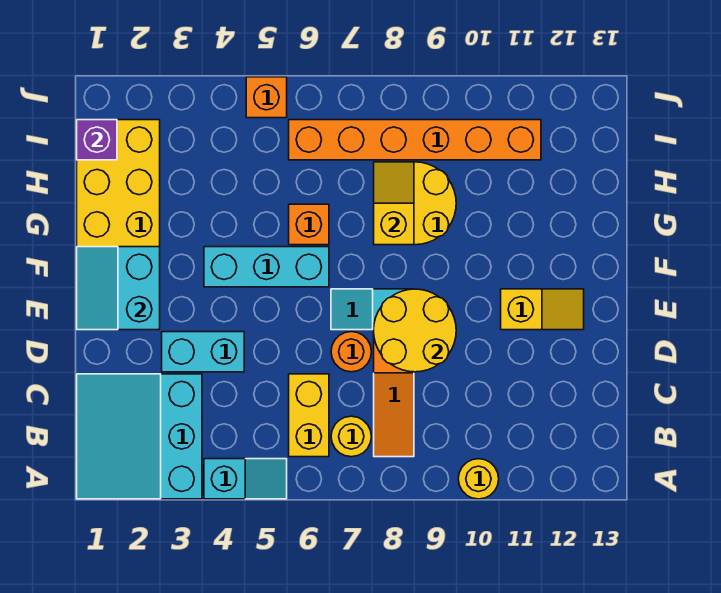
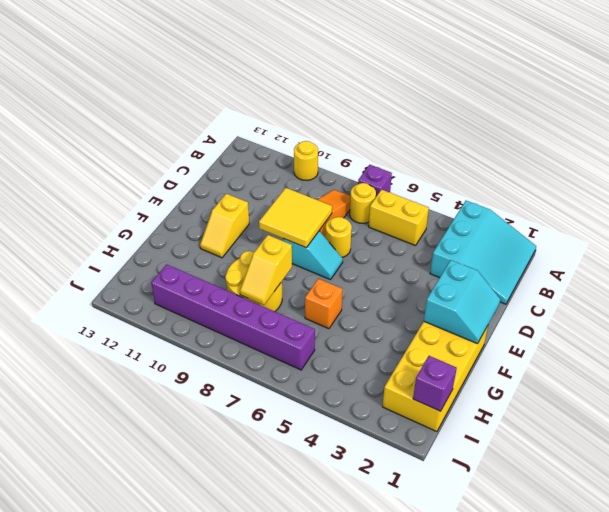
cyan slope A4:A5 level 1 top 4 -> none
none -> purple brick A7 level 1
yellow brick B6:C6 level 1 -> yellow brick B5:B6 level 1
cyan brick D3:D4 level 1 -> none
orange round brick D7 level 1 -> yellow round brick D7 level 1
yellow round brick D8:E9 level 2 -> yellow tile D8:E9 level 2
yellow slope E11:E12 level 1 top 11 -> yellow slope E11:F11 level 1 top E
cyan brick F4:F6 level 1 -> none
orange brick I6:I11 level 1 -> purple brick I6:I11 level 1
orange brick J5 level 1 -> none

